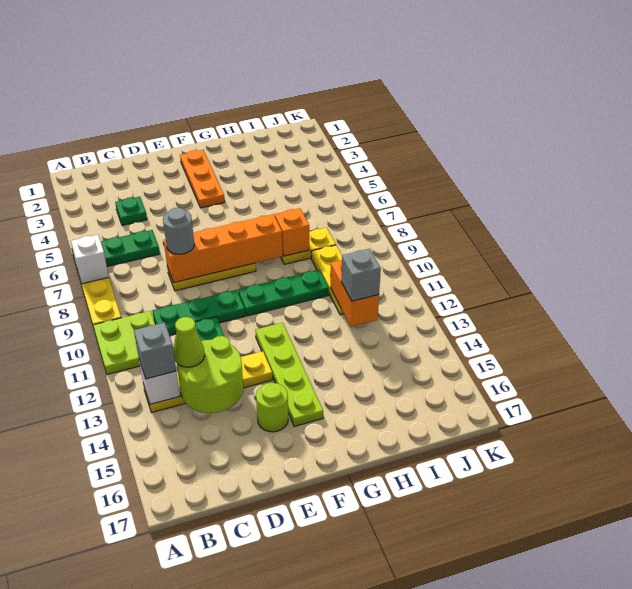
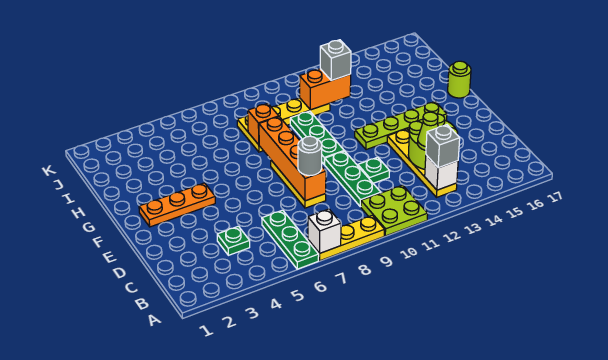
lime round brick E15 level 1 -> lime round brick G17 level 1

